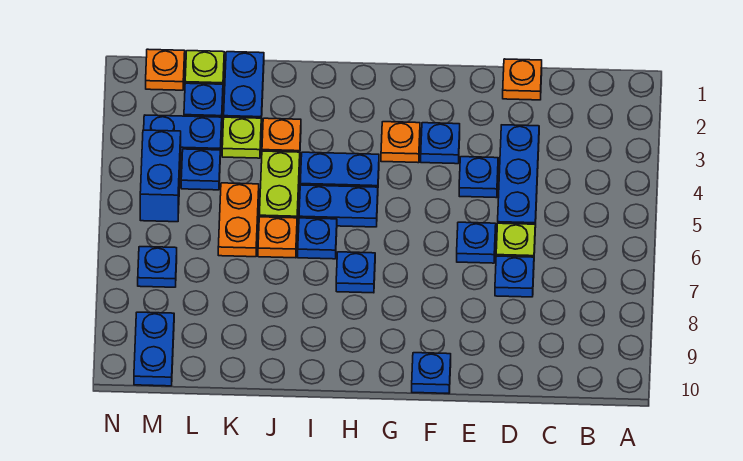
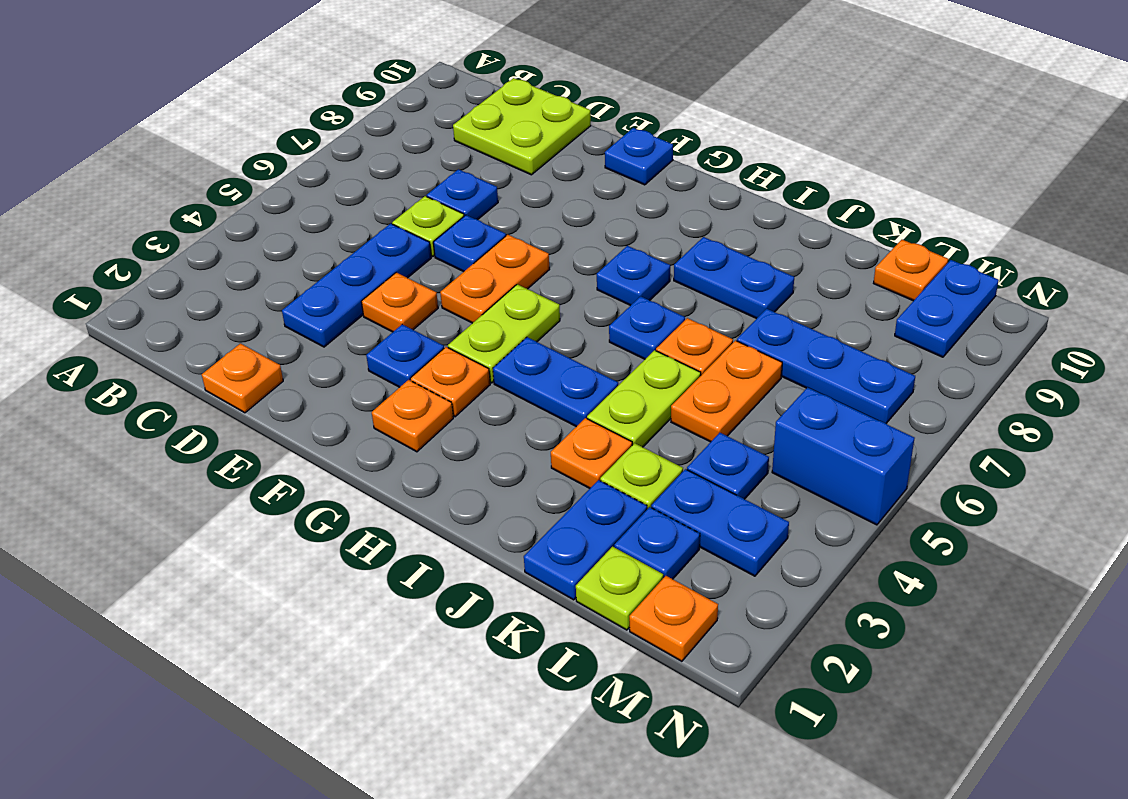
none -> lime plate C9:D10 level 1
blue plate E4 level 1 -> orange plate E4 level 1
none -> orange plate F5:F6 level 1
none -> orange plate G2 level 1
none -> lime plate G4:G5 level 1
blue plate H5:I5 level 1 -> blue plate I8:J8 level 1
none -> orange plate L10 level 1
blue brick M4:M5 level 1 -> blue brick M5:N5 level 1
blue plate M7 level 1 -> blue plate K7:M7 level 1

